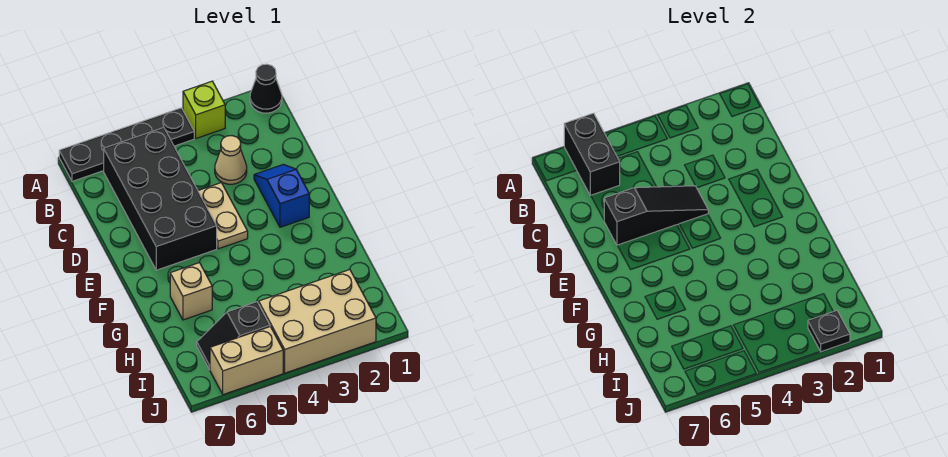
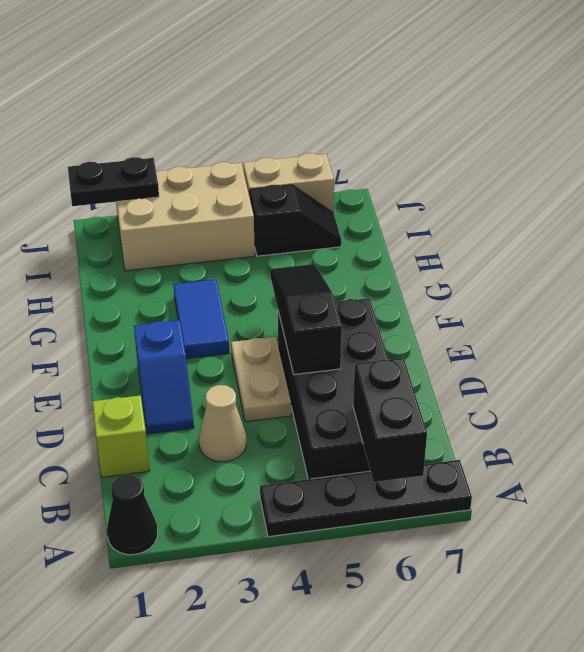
lime brick A3 level 1 -> lime brick C1 level 1
black slope D4:D6 level 2 top 6 -> black slope D5:F5 level 2 top D
none -> blue tile F3:G3 level 1
tan brick G6 level 1 -> none
black plate J2 level 2 -> black plate J1:J2 level 2

